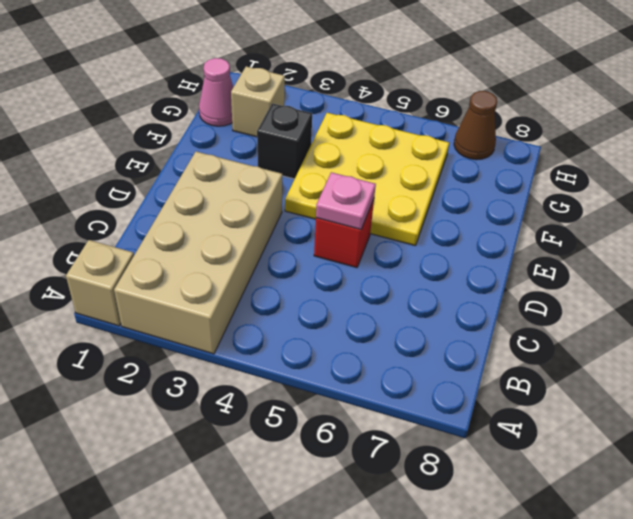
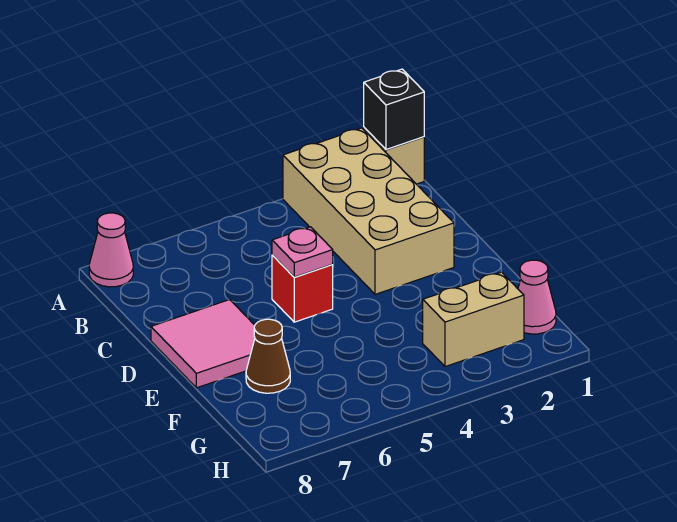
none -> pink cone A8 level 1
none -> pink tile D7:E8 level 1
yellow plate E4:G6 level 1 -> none
black brick F3 level 1 -> black brick A1 level 2
tan brick G2 level 1 -> tan brick G2:G3 level 1
brown cone H7 level 1 -> brown cone F7 level 1

